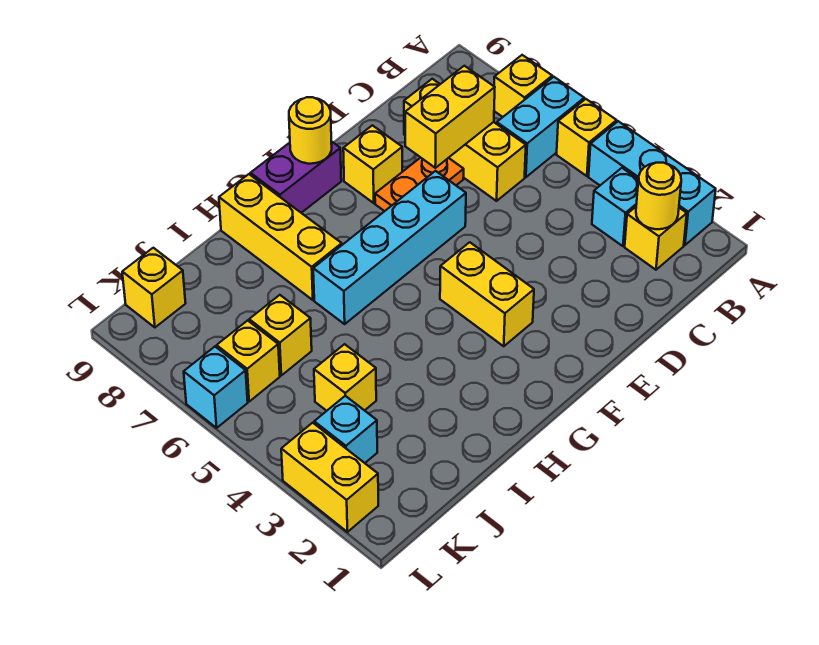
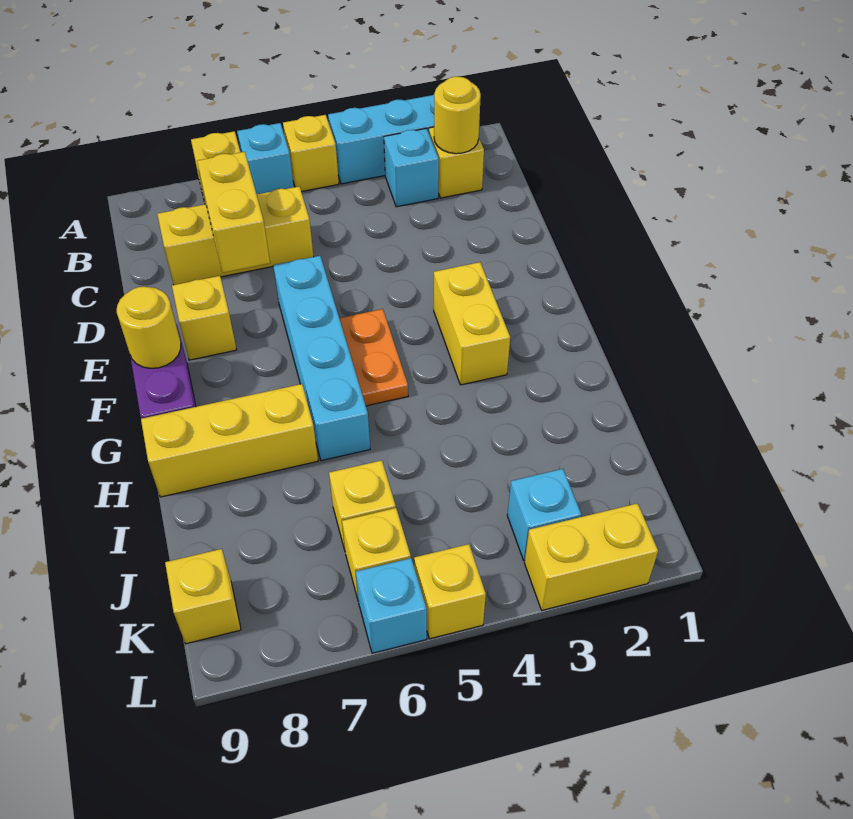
cyan brick A6:B6 level 1 -> cyan brick A6 level 1
orange plate D7:E7 level 1 -> orange plate F5:G5 level 1
yellow brick F3:F4 level 1 -> yellow brick F3:G3 level 1
yellow brick J4 level 1 -> yellow brick L5 level 1

